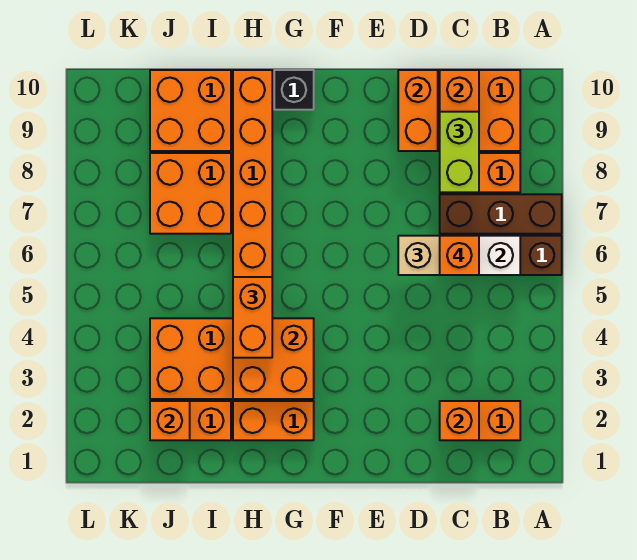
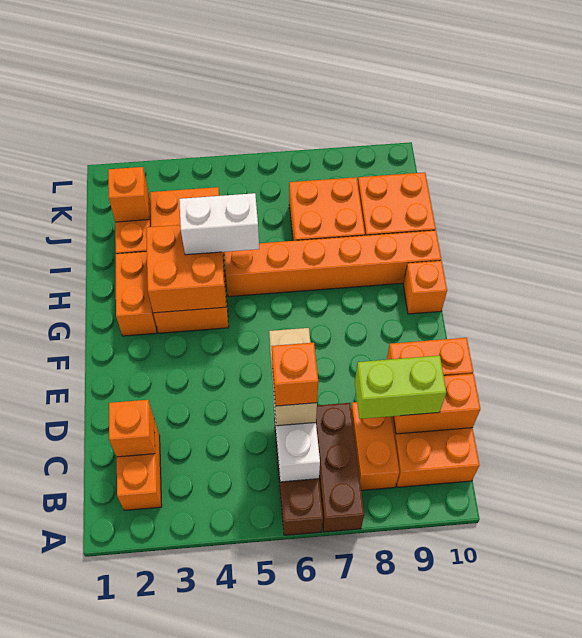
black brick G10 level 1 -> orange brick G10 level 1
orange brick H4:H5 level 3 -> white brick H4:H5 level 3

